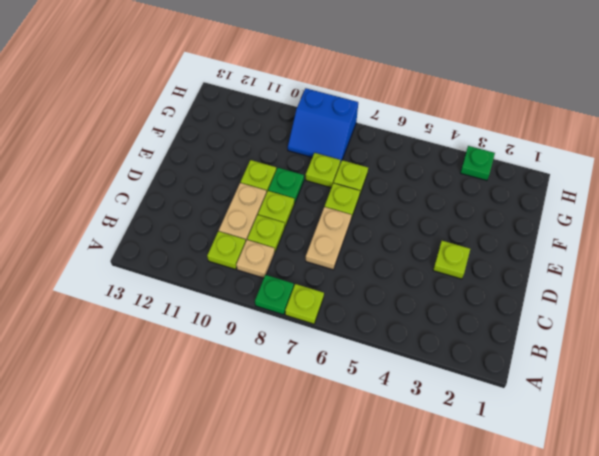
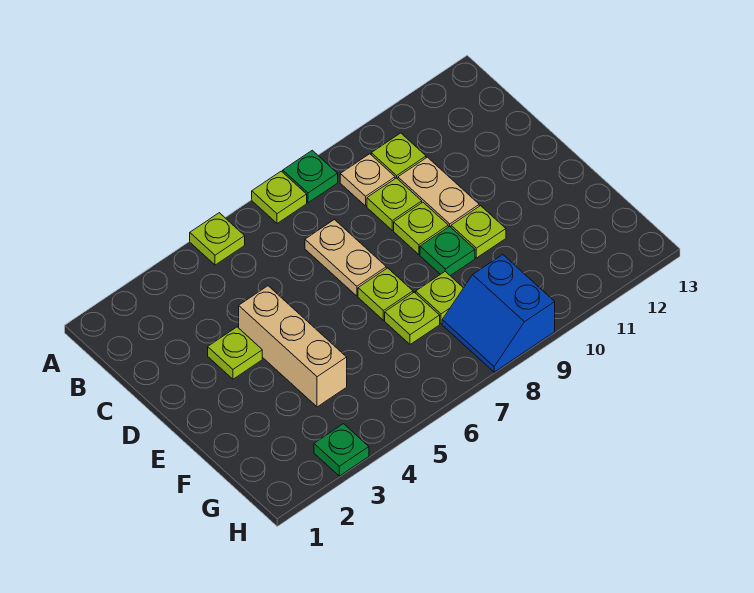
none -> lime plate A5 level 1
none -> tan brick D4:F4 level 1
blue slope G8:H9 level 1 top H -> blue slope G8:H9 level 1 top 9

